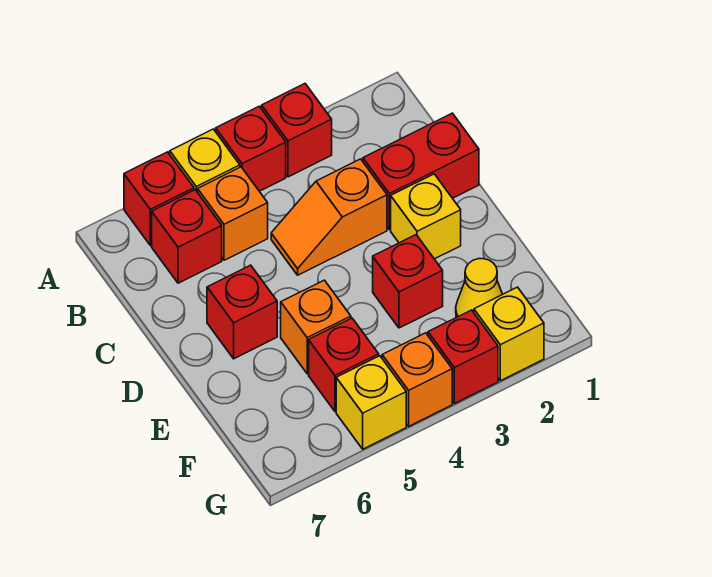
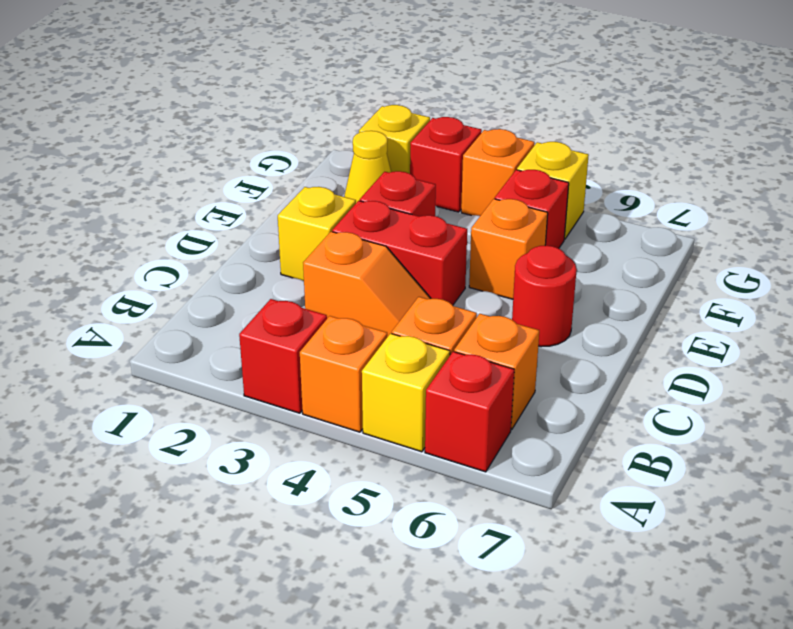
red brick A4 level 1 -> orange brick A4 level 1
red brick B6 level 1 -> orange brick B6 level 1
red brick C1:C2 level 1 -> red brick D3:D4 level 1
red brick D6 level 1 -> red round brick D6 level 1

